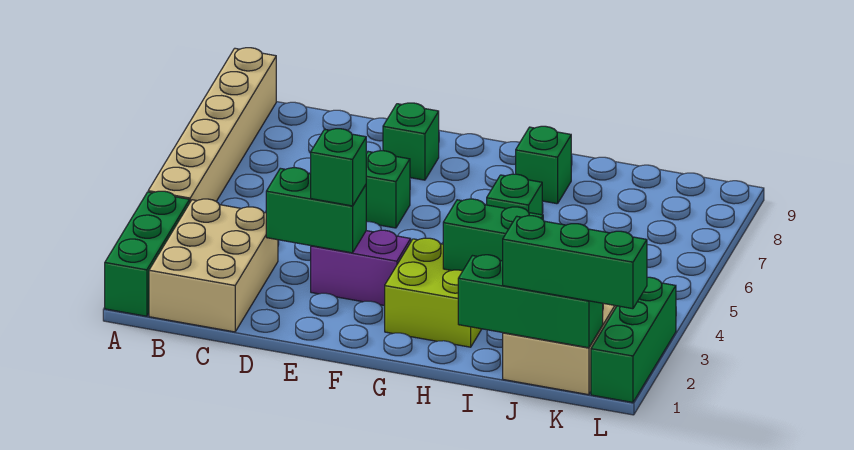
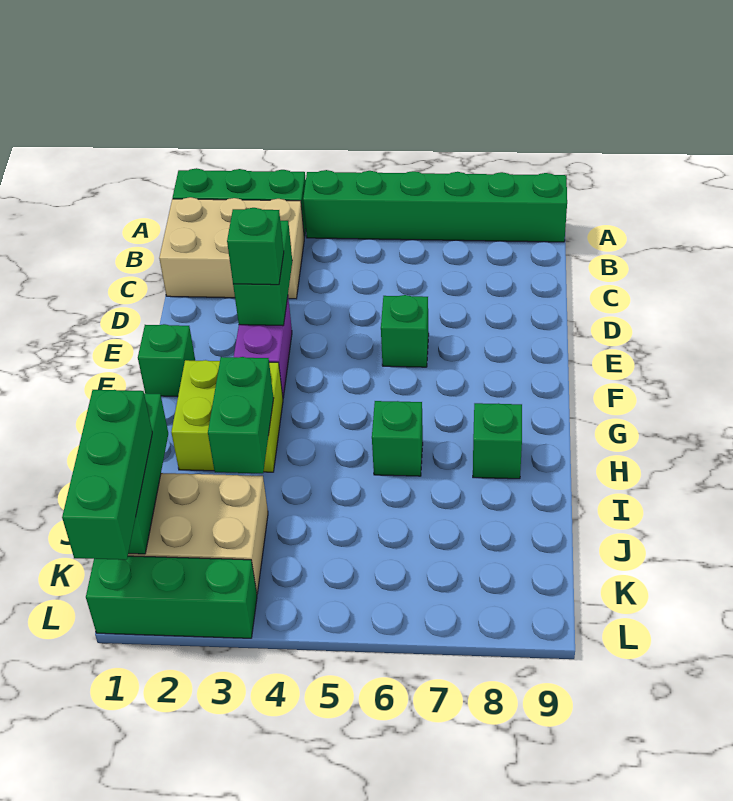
tan brick A4:A9 level 1 -> green brick A4:A9 level 1
green brick E8 level 1 -> green brick F1 level 1

